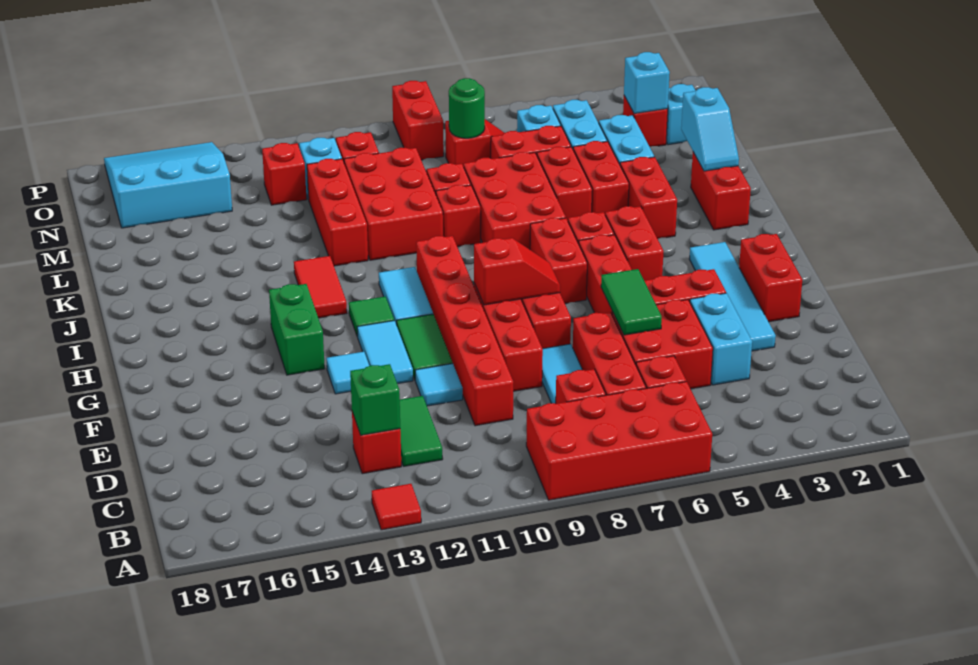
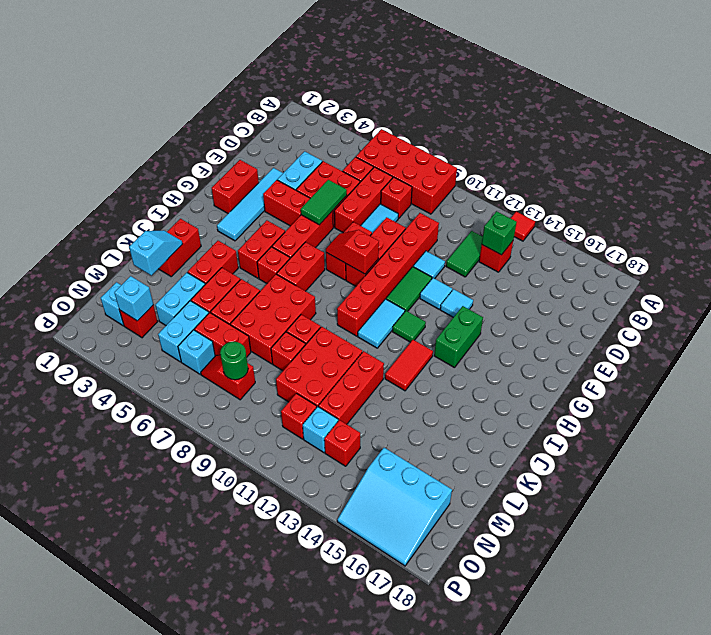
cyan tile F12:G12 level 1 -> cyan tile F12 level 1
red brick O9:P9 level 1 -> none

